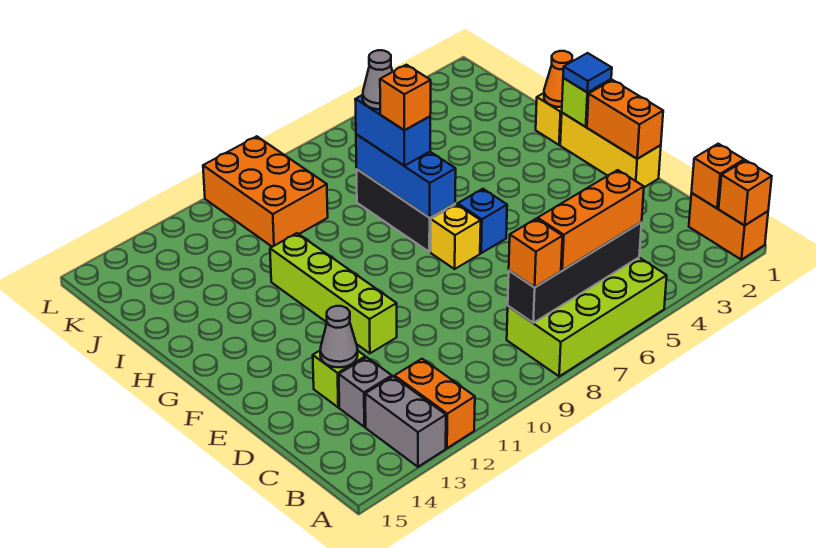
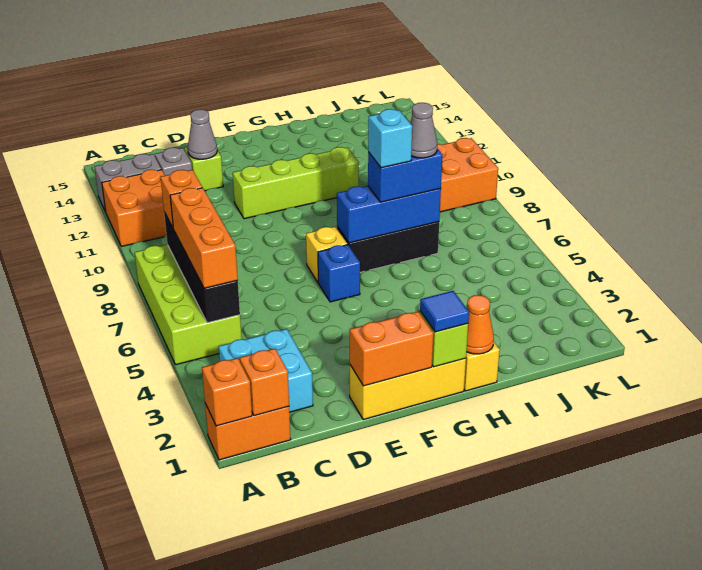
orange brick A12:B12 level 1 -> orange brick A11:B12 level 1
none -> cyan brick B2:C3 level 1
orange brick H7 level 4 -> cyan brick H7 level 4

